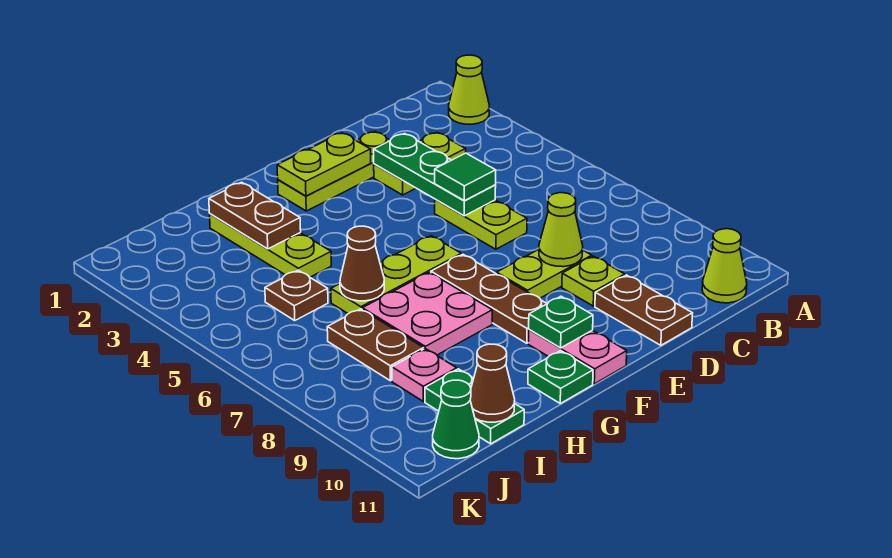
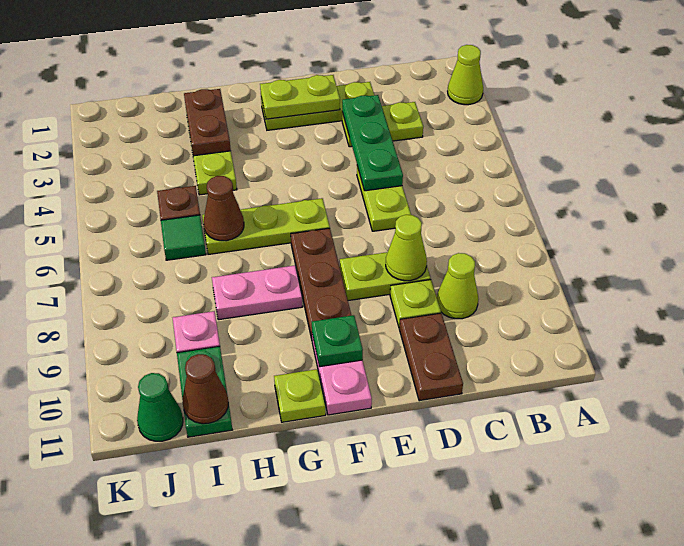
lime cone B11 level 1 -> lime cone C9 level 1
green tile D5 level 3 -> green tile I6 level 1
pink plate G7:H8 level 1 -> pink plate G8:H8 level 1
green plate G11 level 1 -> lime plate G11 level 1
brown plate I7:I8 level 1 -> none

